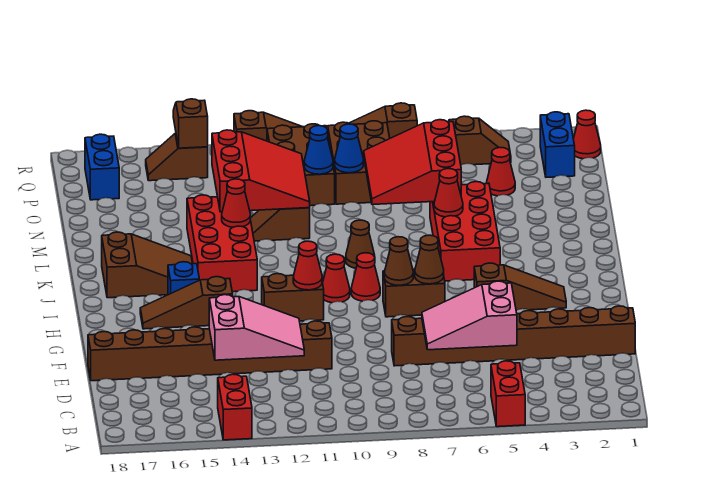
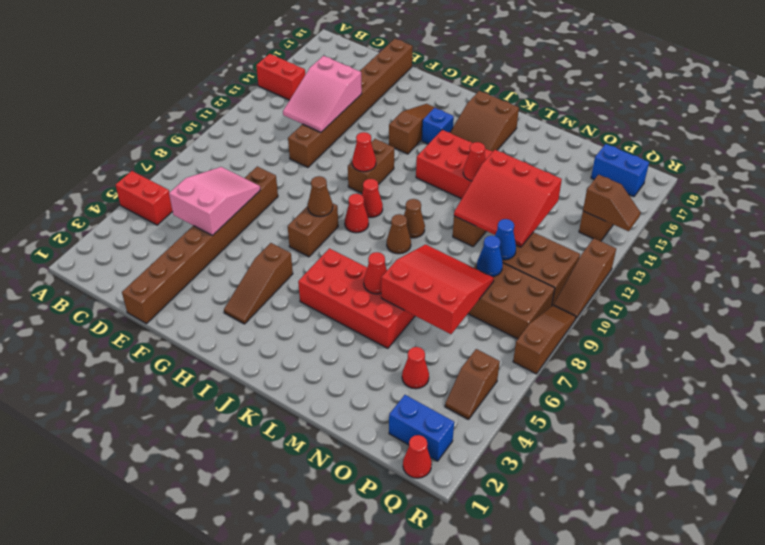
brown cone H7 level 2 -> brown cone K10 level 1

